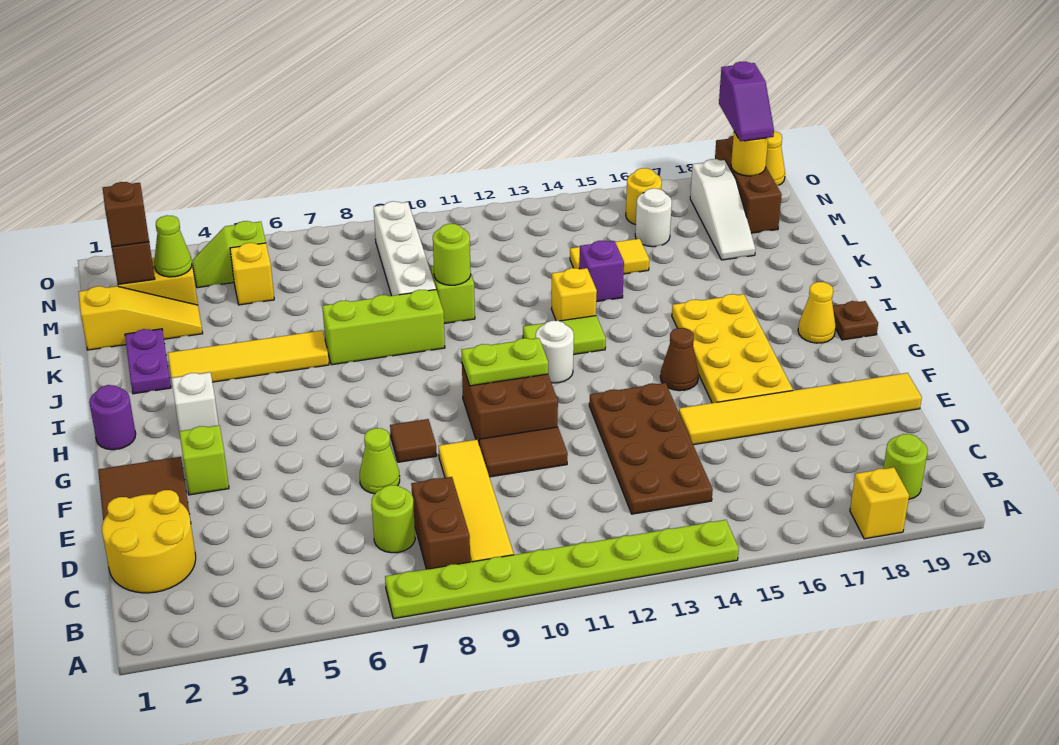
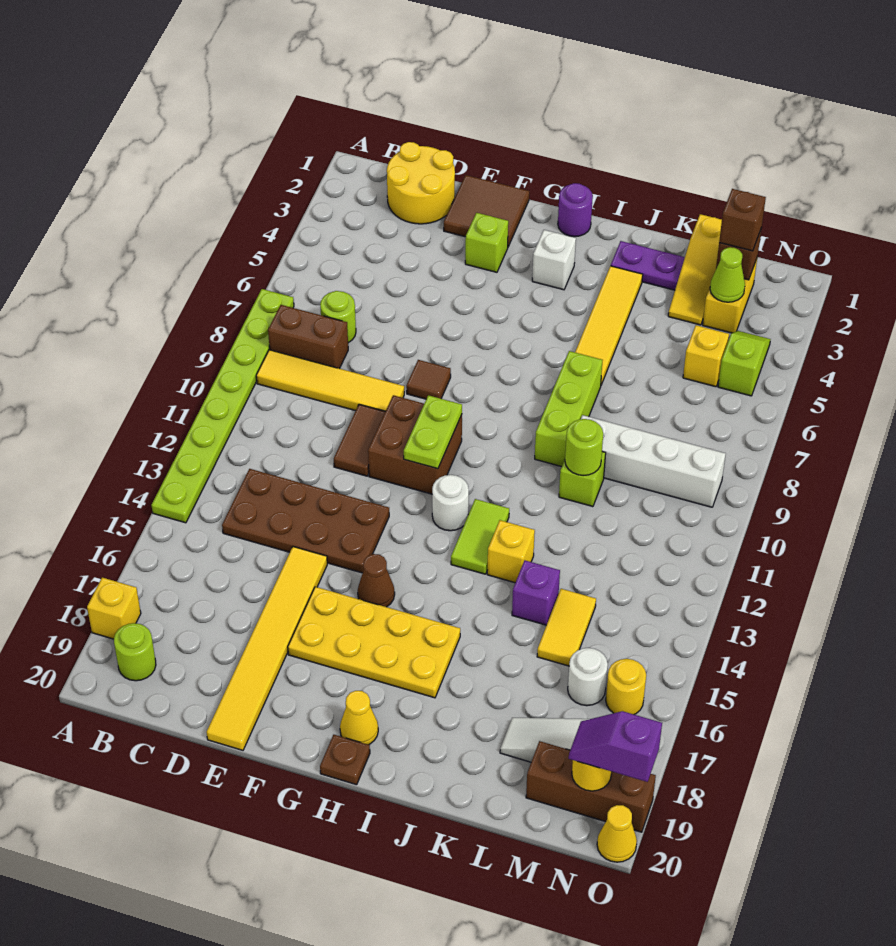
lime cone E7 level 1 -> none

